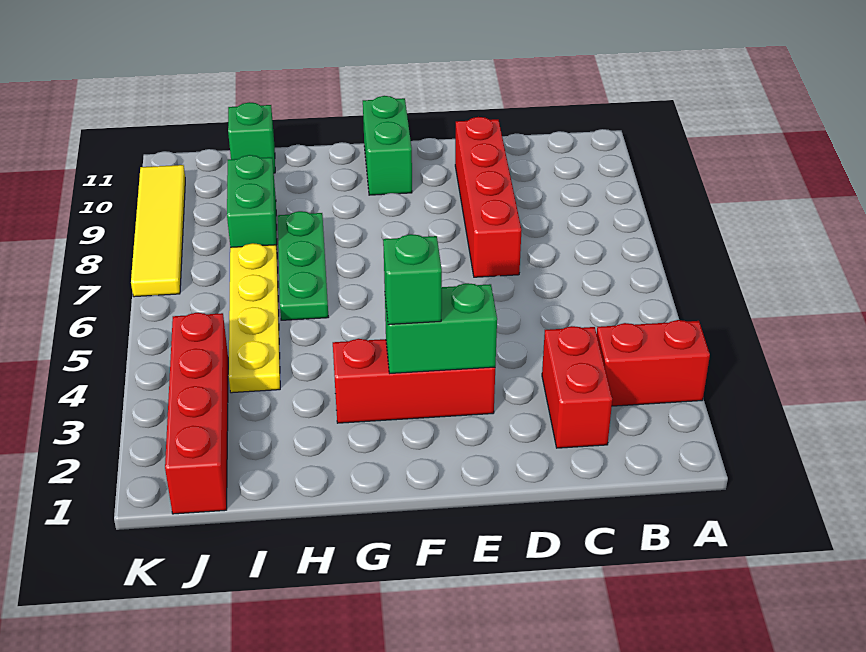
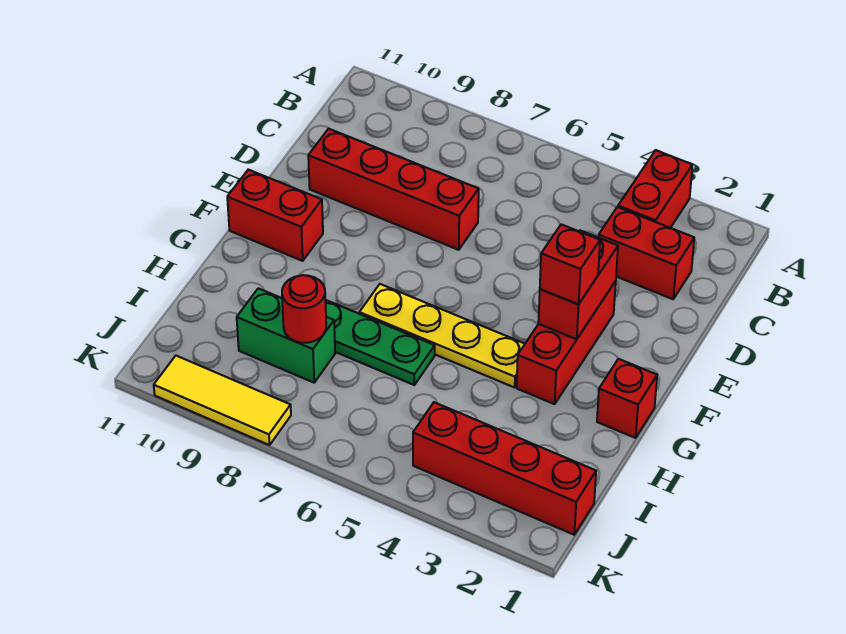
green brick E3:F3 level 2 -> red brick E3:F3 level 2
green brick F3 level 3 -> red brick F3 level 3
green brick F10:F11 level 1 -> red brick F10:F11 level 1
none -> red brick G1 level 1
yellow plate I4:I7 level 1 -> yellow plate G4:G7 level 1
none -> red round brick I8 level 2
green brick I11 level 1 -> none
yellow tile K7:K10 level 1 -> yellow tile K8:K10 level 1

